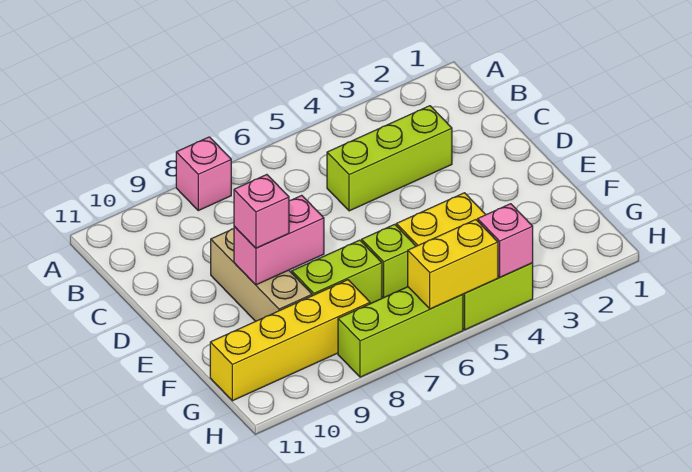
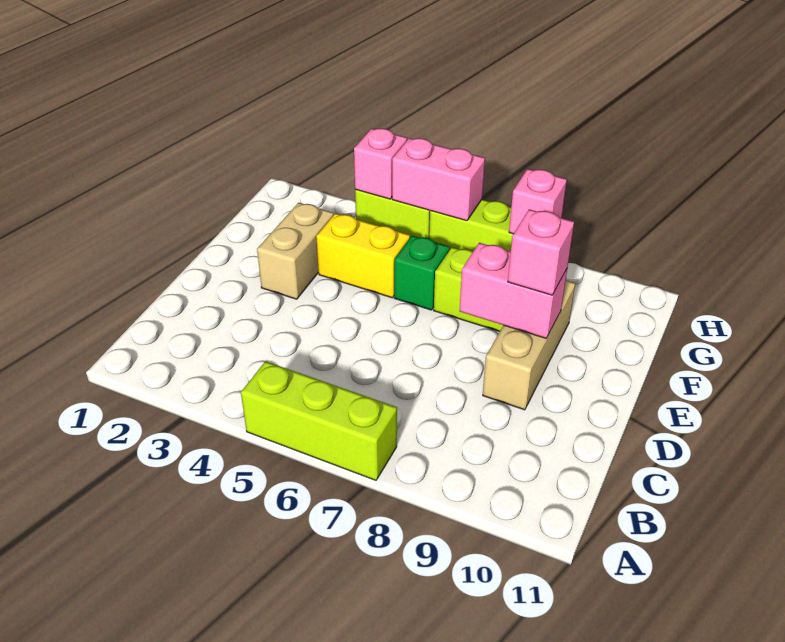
pink brick A8 level 1 -> pink brick H8 level 2
lime brick C3:C5 level 1 -> lime brick A5:A7 level 1
none -> tan brick E3:F3 level 1
lime brick F6 level 1 -> green brick F6 level 1
yellow brick G8:G11 level 1 -> none
yellow brick H5:H6 level 2 -> pink brick H5:H6 level 2

